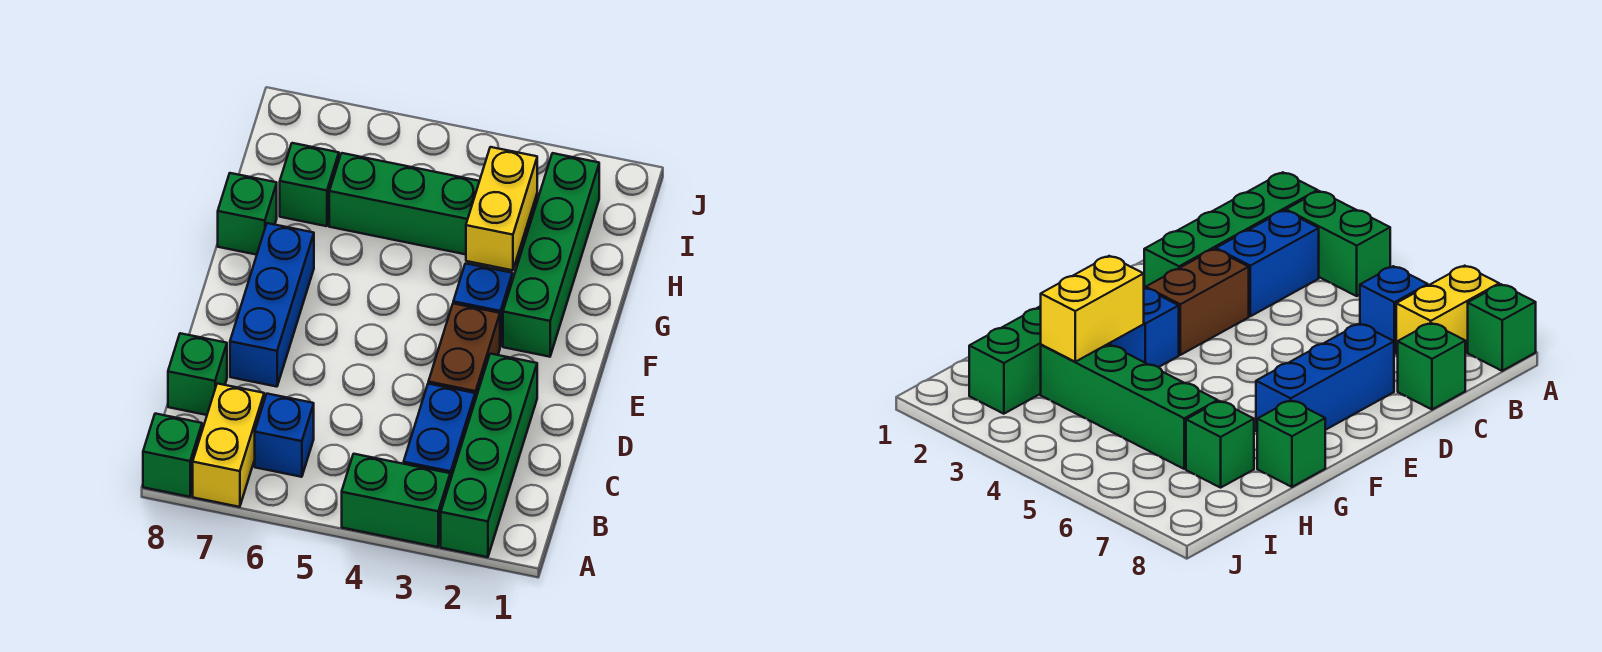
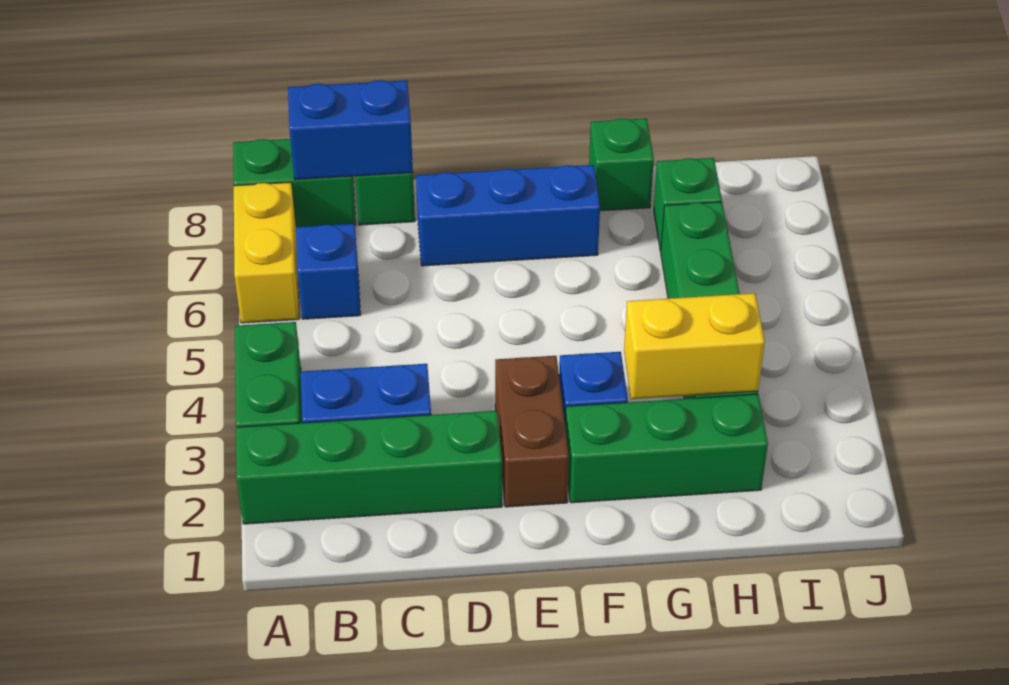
yellow brick A7:B7 level 1 -> yellow brick A6:A7 level 1
green brick A8 level 1 -> green brick A8:B8 level 1
none -> blue brick B8:C8 level 2
brown brick D3:E3 level 1 -> brown brick E2:E3 level 1
green brick F2:I2 level 1 -> green brick F2:H2 level 1

